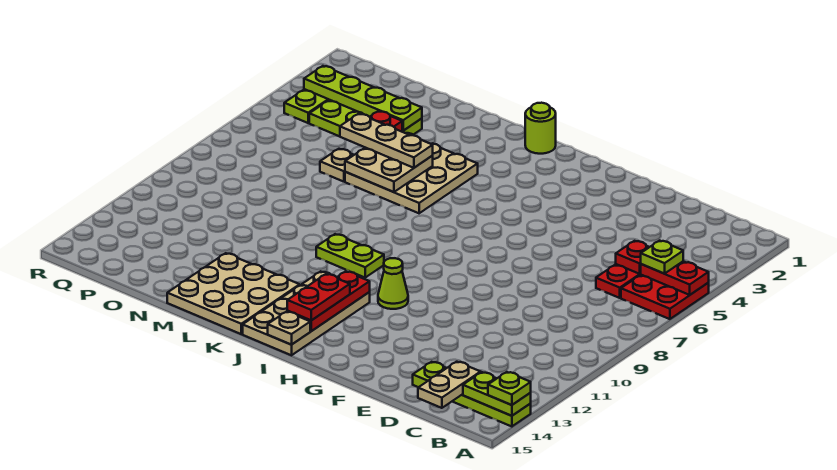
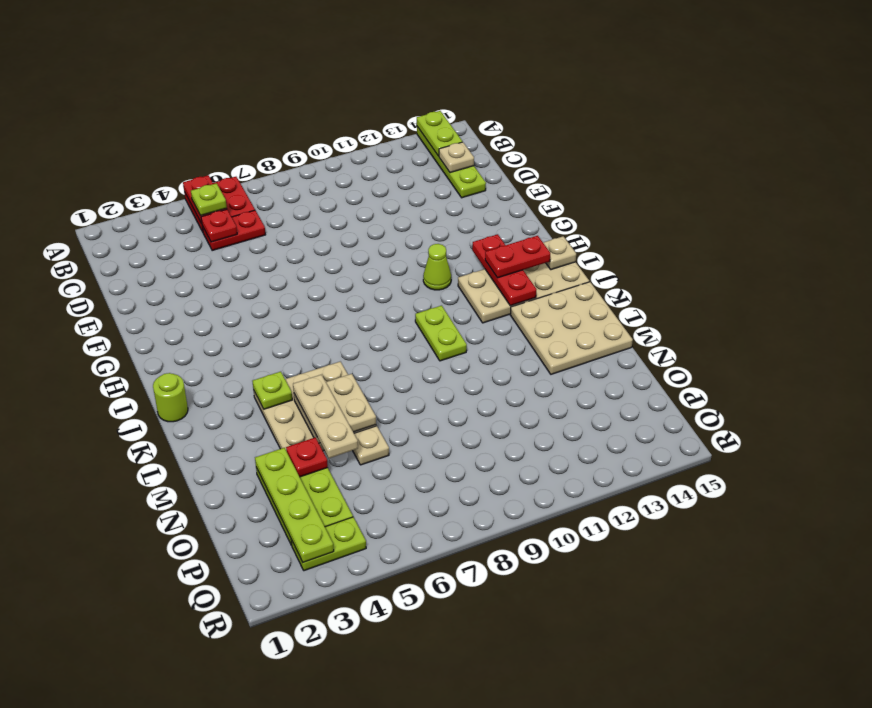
lime plate A14 level 3 -> lime plate K4 level 2
tan plate C14:C15 level 2 -> tan plate C14 level 2
red plate I12:I14 level 2 -> red plate H13:J13 level 2

